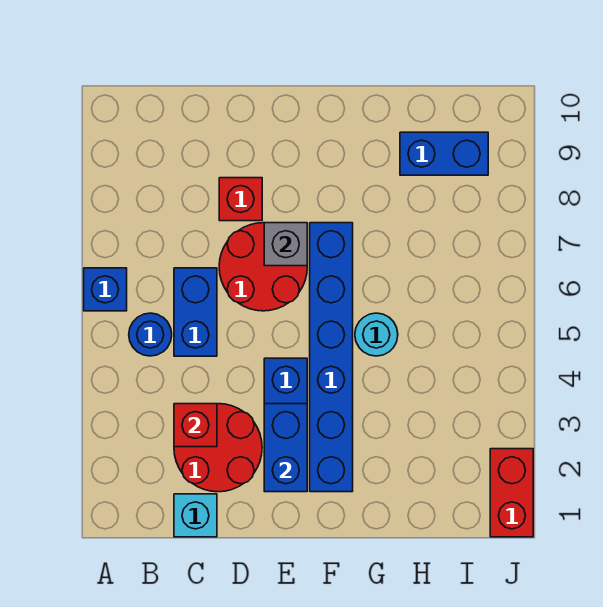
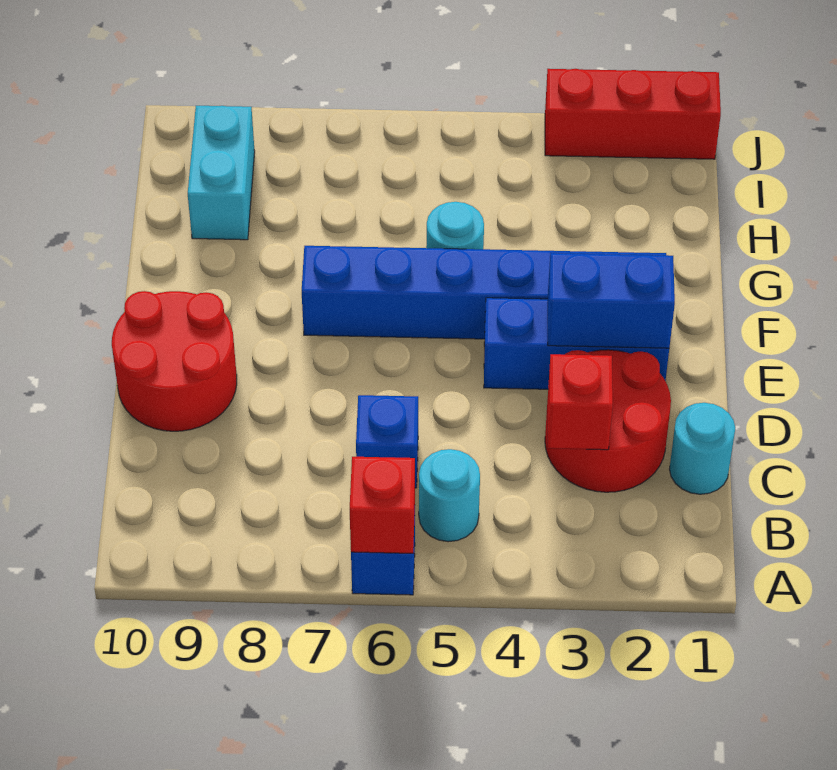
blue round brick B5 level 1 -> cyan round brick B5 level 1
cyan brick C1 level 1 -> cyan round brick C1 level 1
blue brick C5:C6 level 1 -> blue brick C6 level 1
red round brick D6:E7 level 1 -> red round brick D9:E10 level 1
red brick D8 level 1 -> red brick A6 level 2
grey brick E7 level 2 -> none
blue brick H9:I9 level 1 -> cyan brick H9:I9 level 1
red brick J1:J2 level 1 -> red brick J1:J3 level 1

